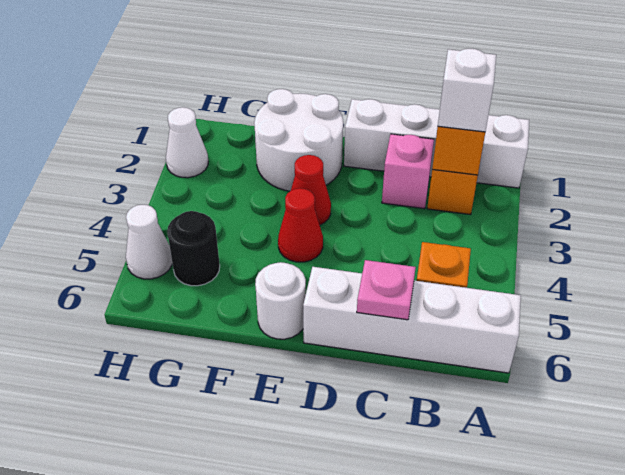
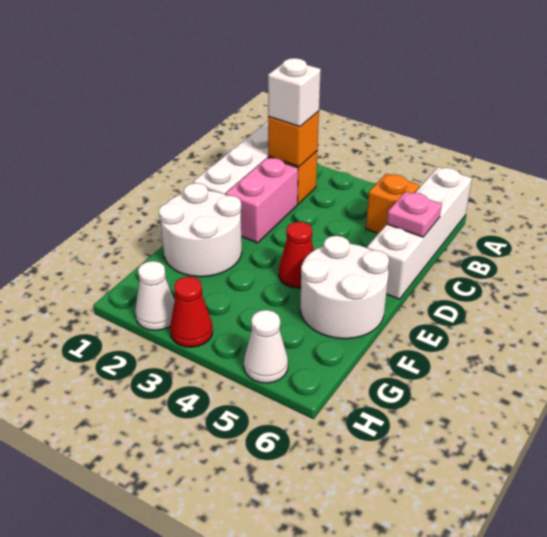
pink brick C2 level 1 -> pink brick C2:D2 level 1
red cone E3 level 1 -> red cone H3 level 1
white round brick E6 level 1 -> white round brick E5:F6 level 1
black round brick G5 level 1 -> none

